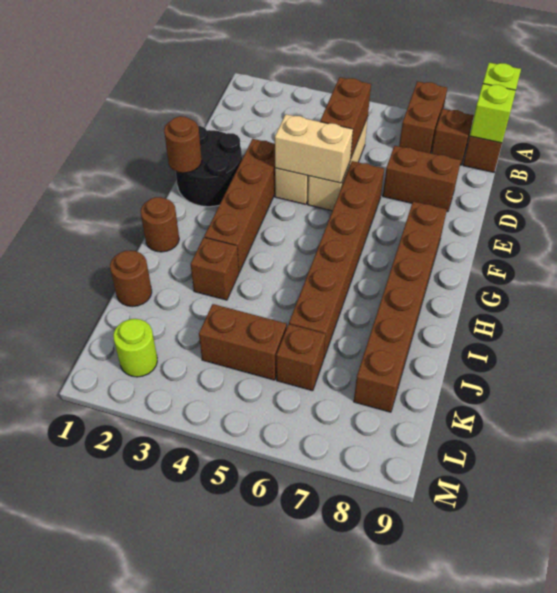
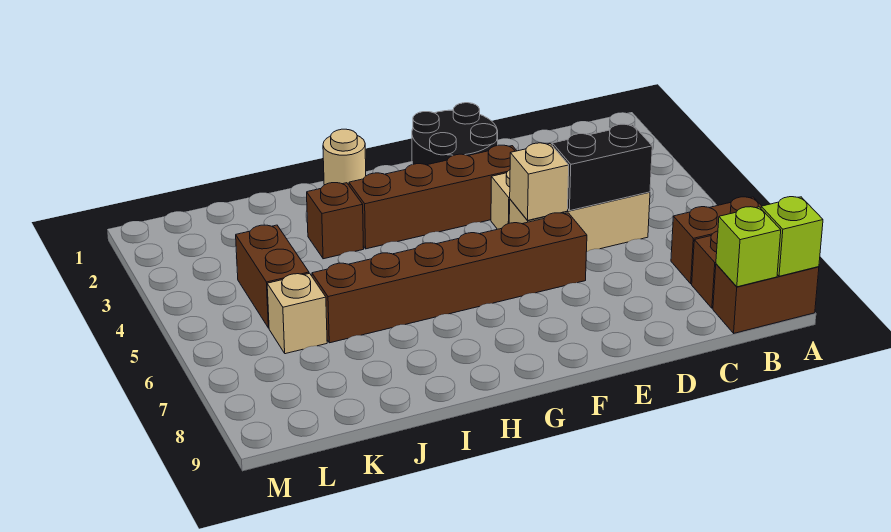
brown brick C5:D5 level 2 -> black brick C5:D5 level 2
brown brick D7:D8 level 1 -> none
tan brick E4:E5 level 2 -> tan brick E5 level 2
brown round brick F1 level 2 -> none
brown brick F8:K8 level 1 -> none
brown round brick H1 level 1 -> tan round brick H1 level 1
brown round brick J1 level 1 -> none
brown brick K6 level 1 -> tan brick K6 level 1
lime round brick L2 level 1 -> none

